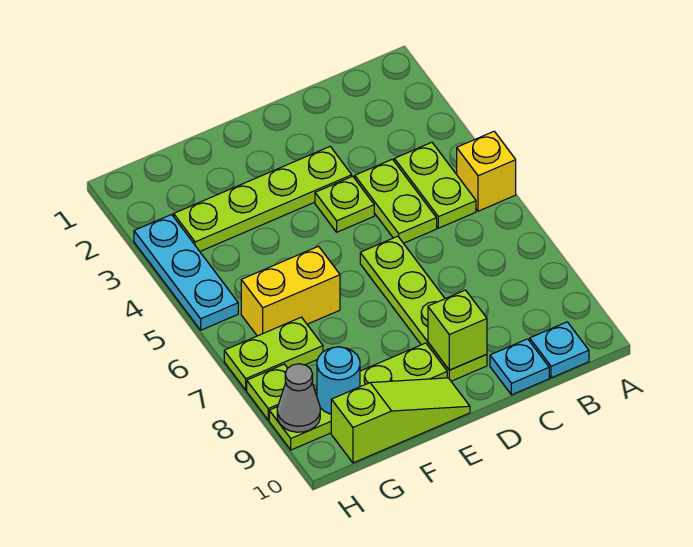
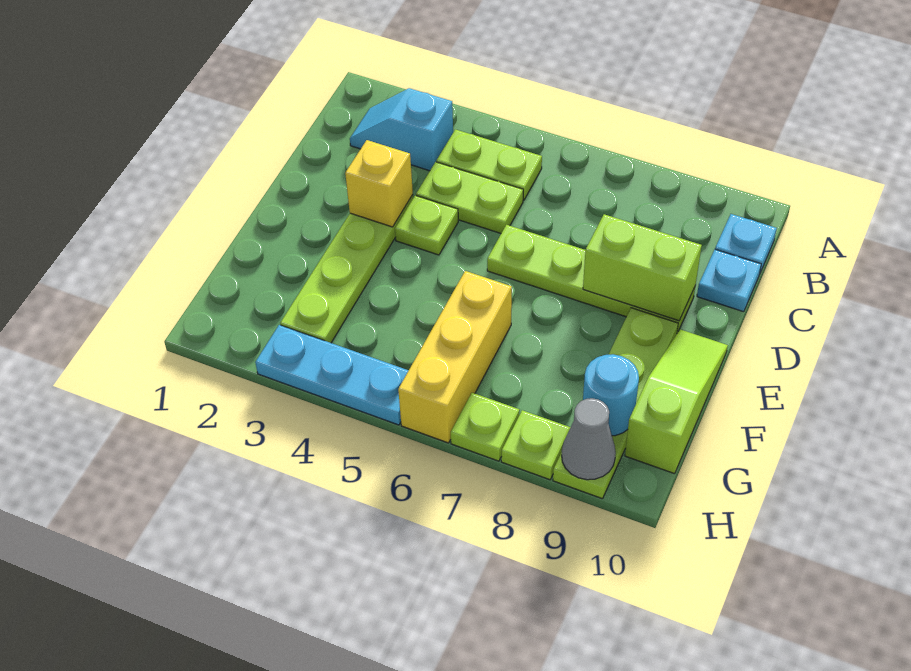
yellow brick A5 level 1 -> yellow brick D3 level 2
none -> cyan slope B2:B3 level 1 top 3
lime brick D9 level 2 -> lime brick D8:D9 level 2
yellow brick F6:G6 level 1 -> yellow brick F6:H6 level 1
lime plate G7:H7 level 1 -> lime plate H7 level 1

